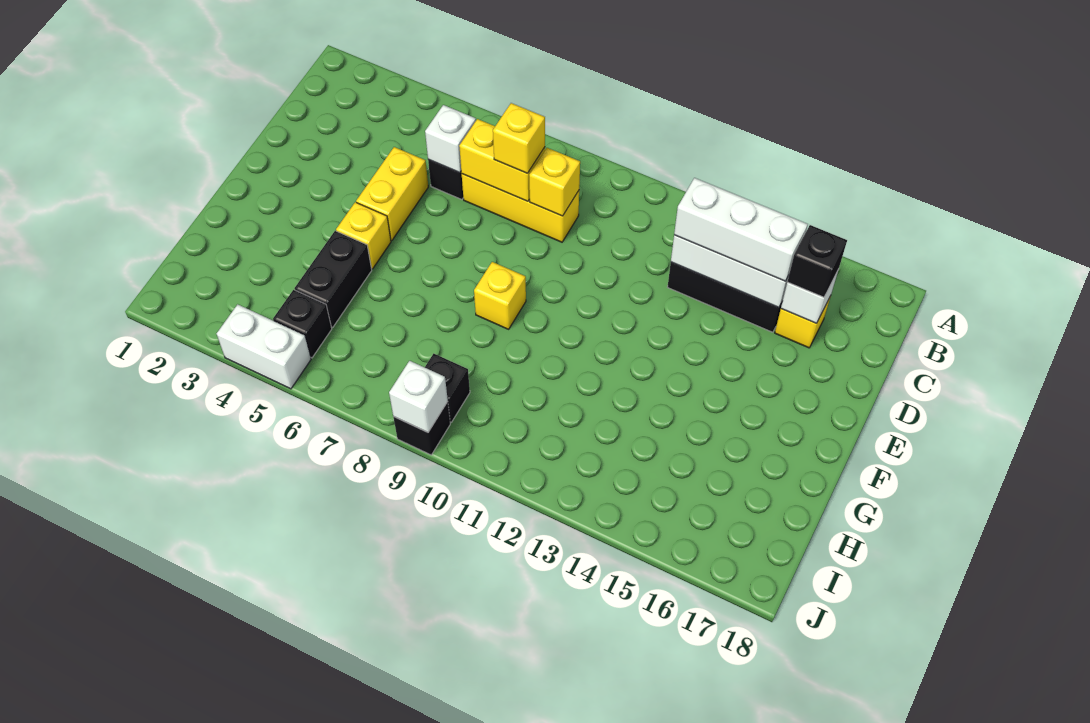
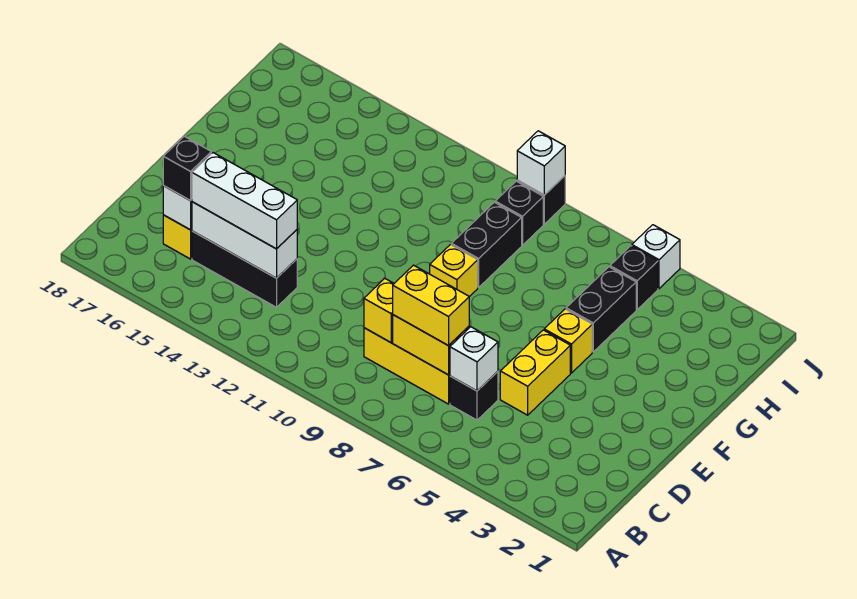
yellow brick C8 level 3 -> yellow brick C7:C8 level 3
none -> black brick G9:H9 level 1
white brick J4:J5 level 1 -> white brick J5 level 1

